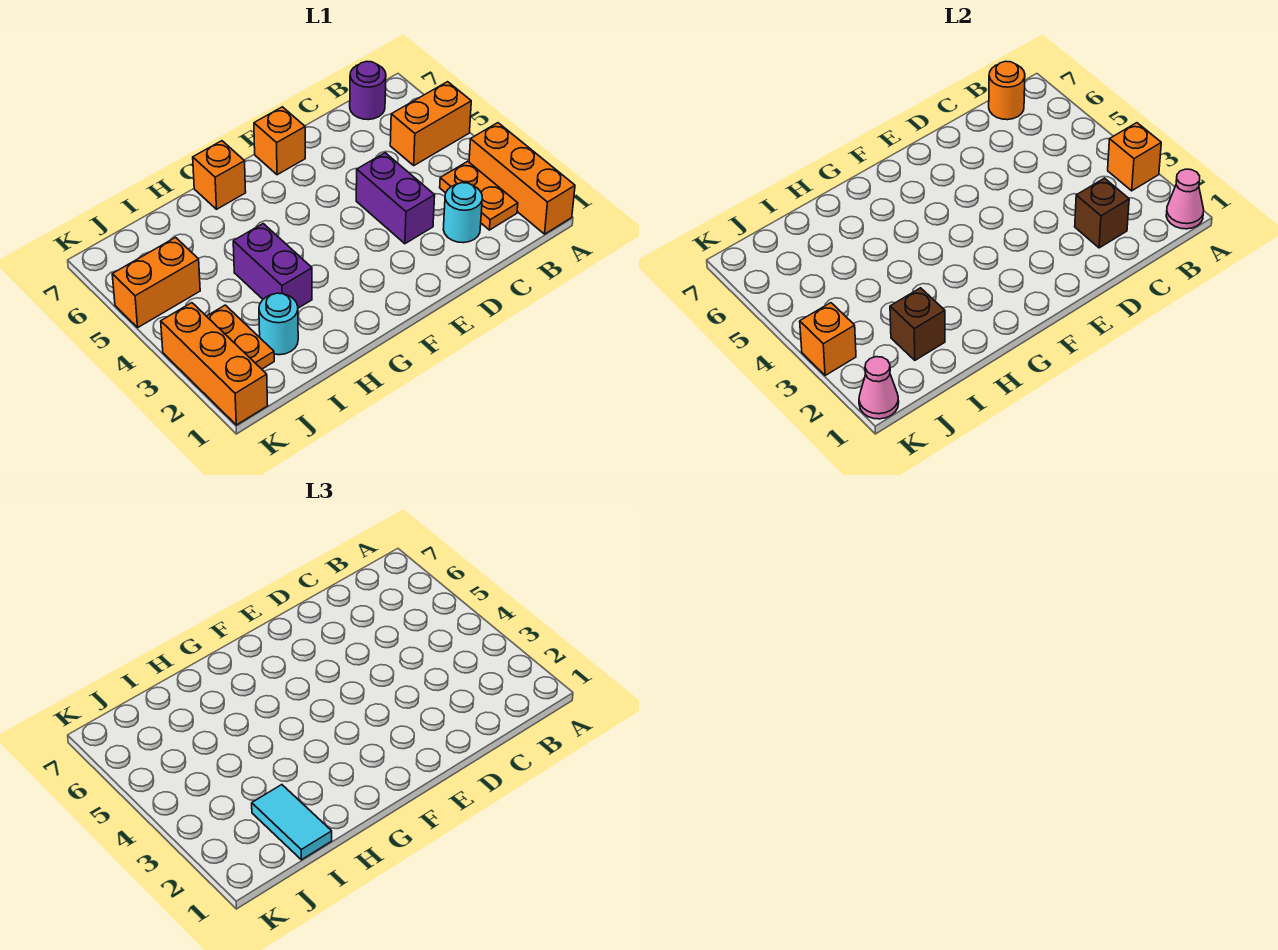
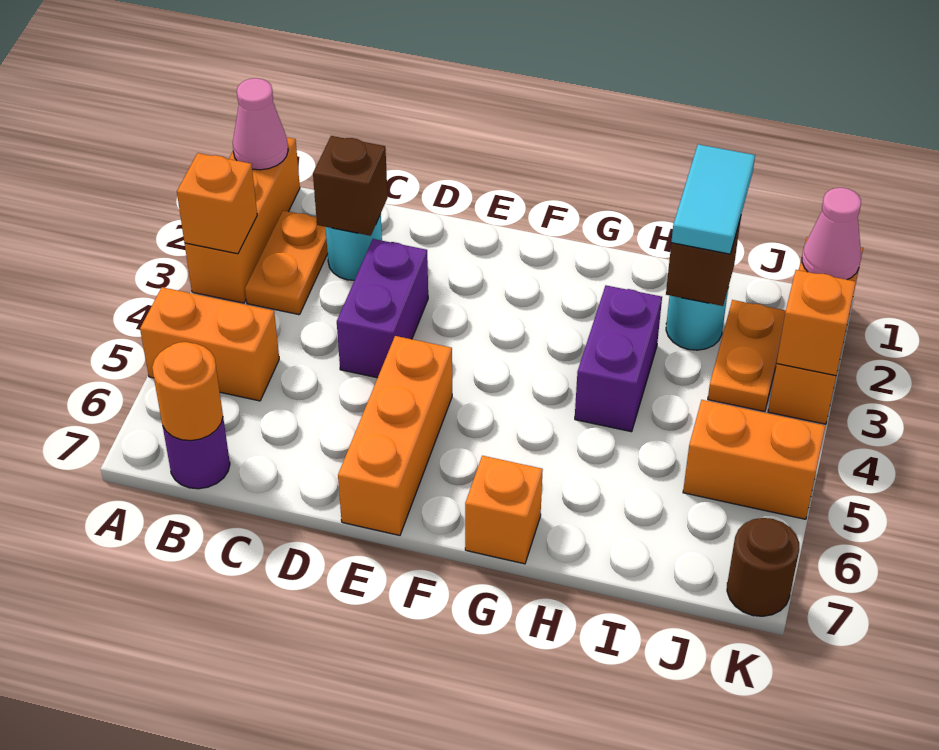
orange brick E7 level 1 -> orange brick E5:E7 level 1
none -> brown round brick K7 level 1

